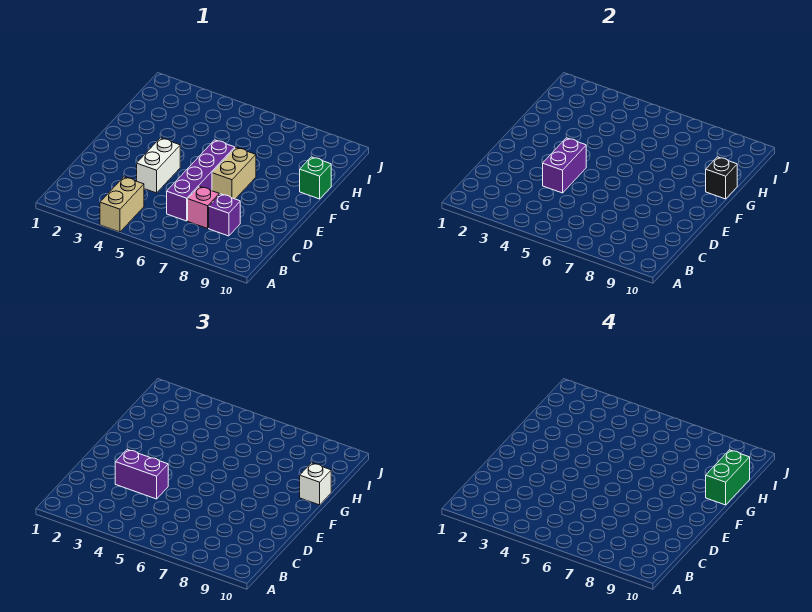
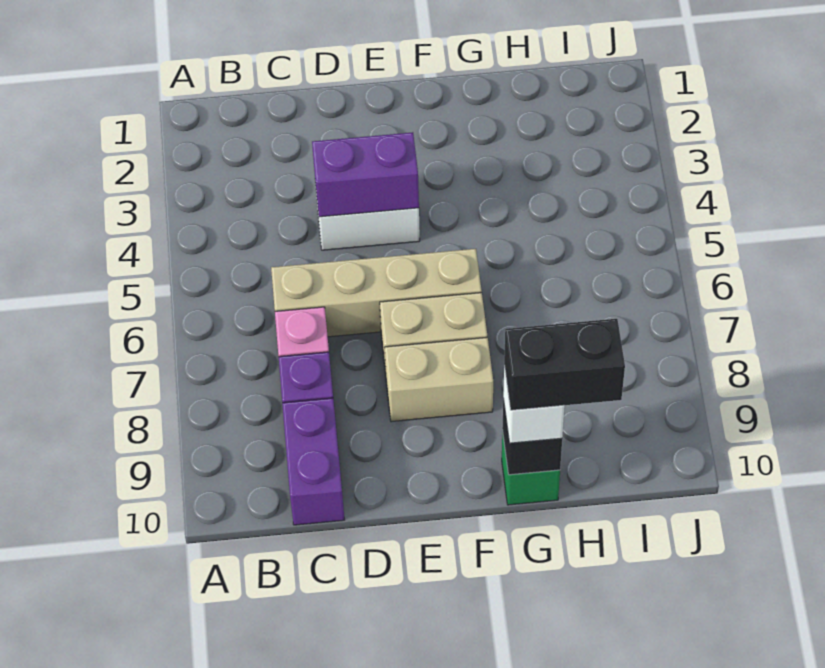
tan brick A4:B4 level 1 -> tan brick E8:F8 level 1
purple brick C6:F6 level 1 -> tan brick C6:F6 level 1
purple brick D3:D4 level 3 -> purple brick C9:C10 level 1
green brick G10:H10 level 4 -> black brick G10:H10 level 4

